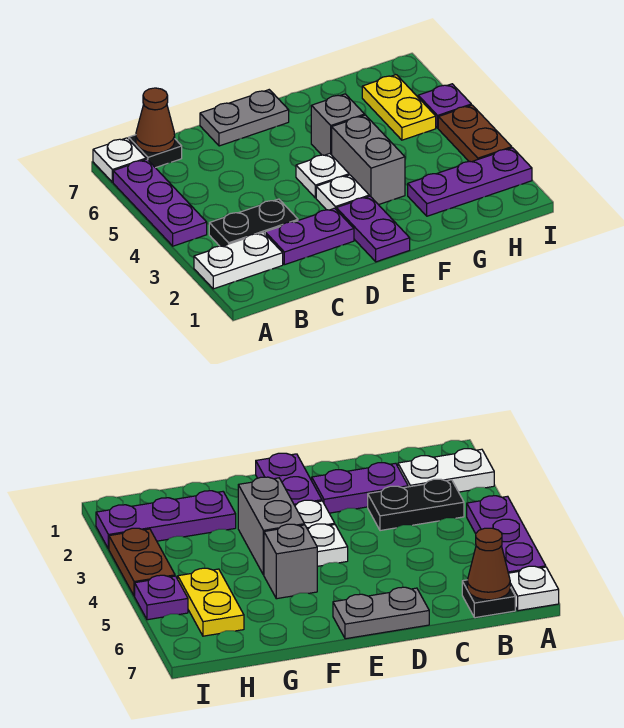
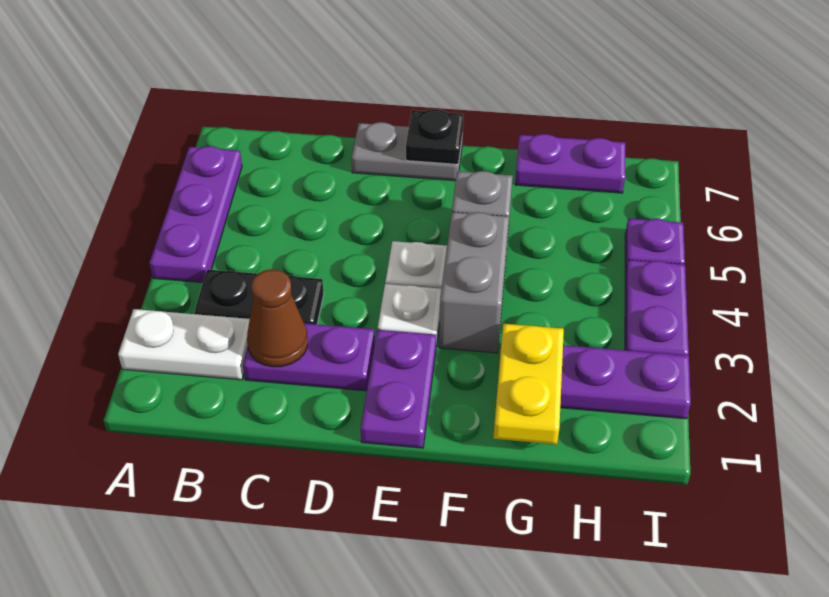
white plate A7 level 1 -> none
black plate B7 level 1 -> black plate E7 level 2
brown cone B7 level 2 -> brown cone C2 level 2
none -> purple plate G7:H7 level 1
yellow plate H5:H6 level 1 -> yellow plate G1:G2 level 2
brown plate I3:I4 level 1 -> purple plate I3:I4 level 1

